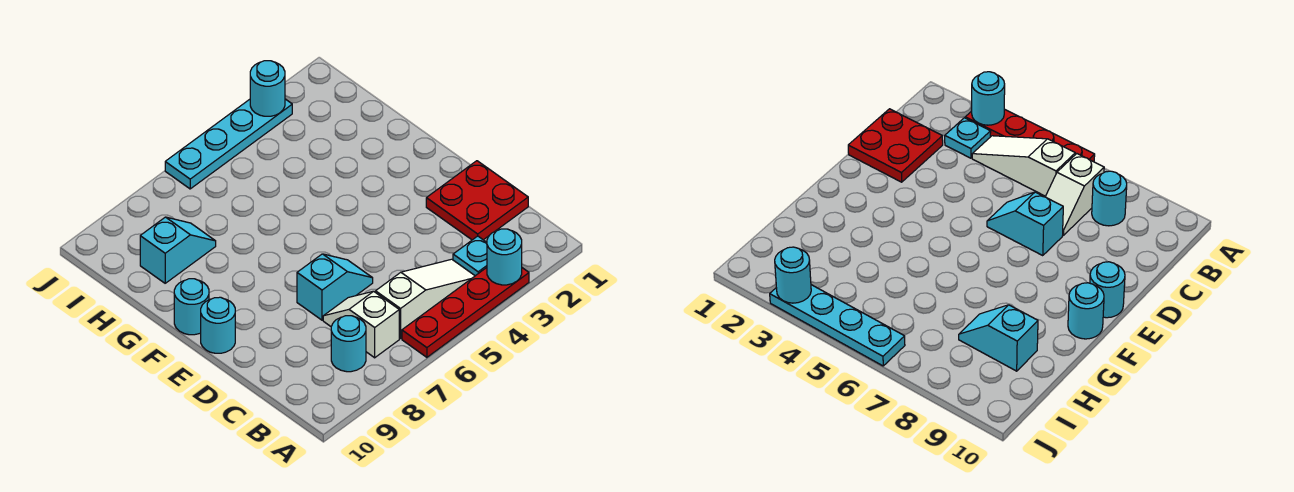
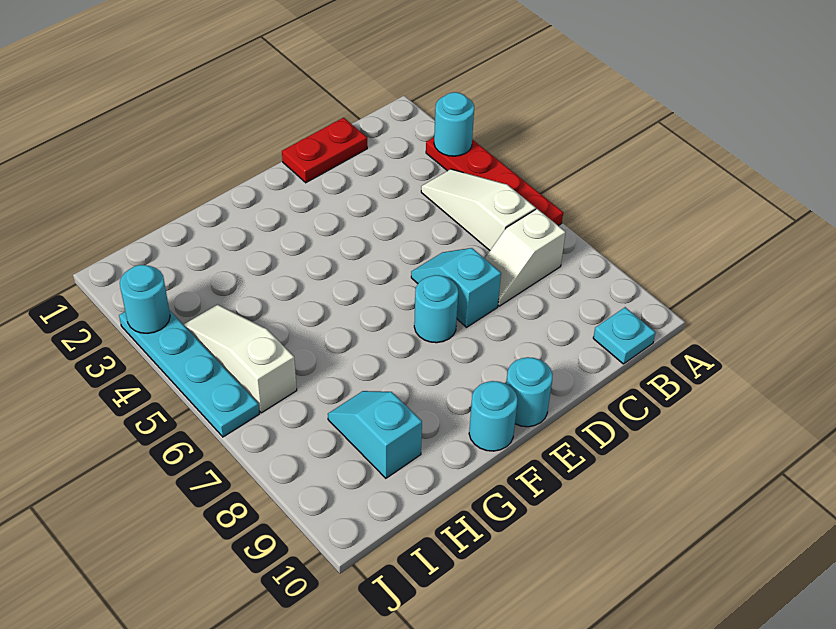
cyan plate B3 level 1 -> cyan plate B10 level 1
cyan round brick B8 level 1 -> cyan round brick E7 level 1
red plate C1:D2 level 1 -> red plate C1:D1 level 1
none -> white slope I4:I6 level 1 top 6

